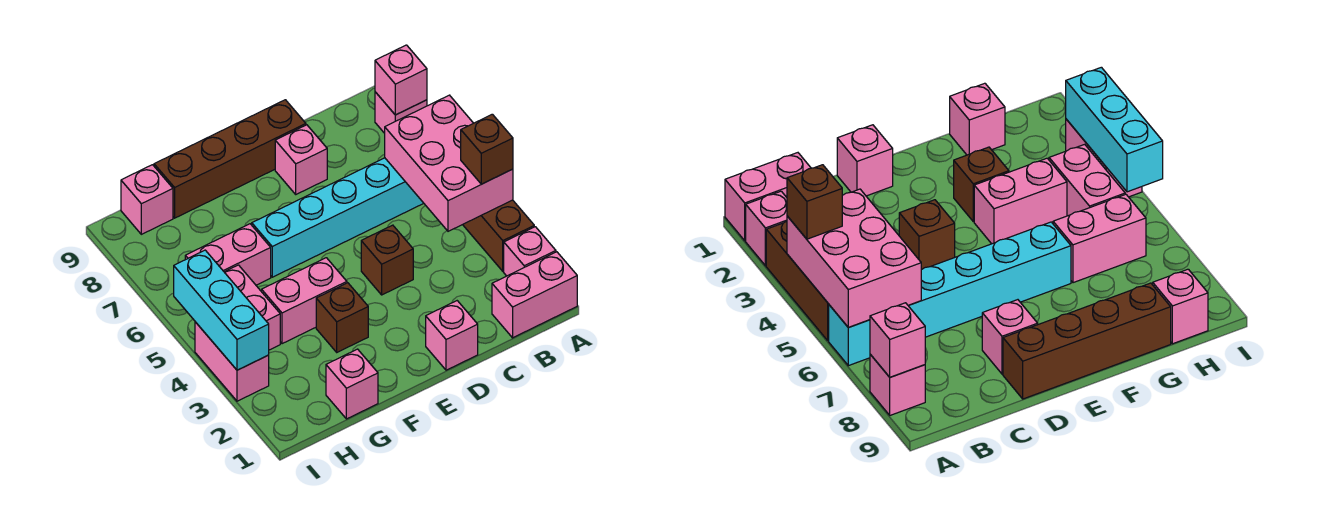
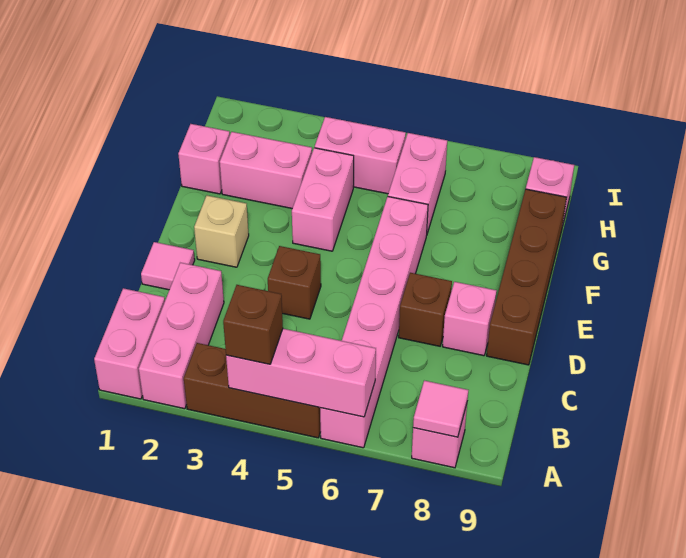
pink brick A2 level 1 -> pink brick A2:C2 level 1
pink brick A4:B6 level 2 -> pink brick A4:A6 level 2
cyan brick A6:F6 level 1 -> pink brick A6:F6 level 1
pink brick A8 level 2 -> pink tile A8 level 2
pink brick D1 level 1 -> pink tile D1 level 1
none -> tan brick E2 level 1
brown brick F3 level 1 -> brown brick D7 level 1
pink brick I3:I4 level 1 -> pink brick G2:G3 level 1
cyan brick I3:I5 level 2 -> none

